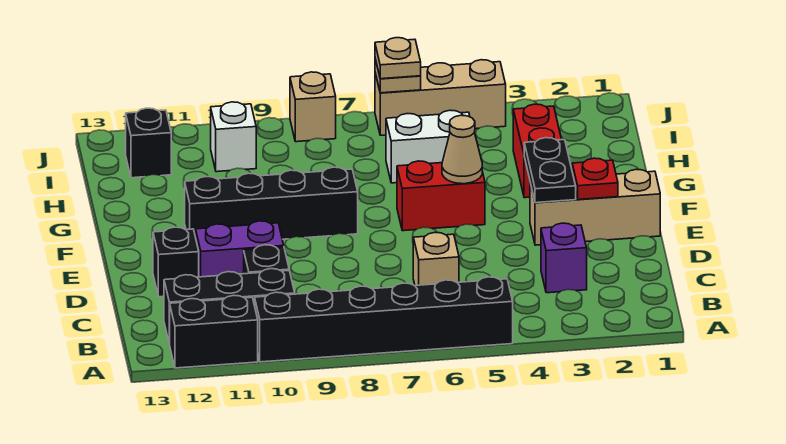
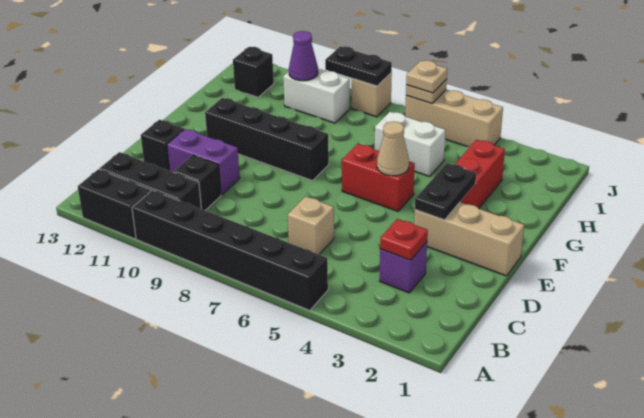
red plate E2 level 2 -> red plate C3 level 2
white brick I10 level 1 -> white brick I9:I10 level 1
none -> purple cone I10 level 2
none -> black plate J8:J9 level 2

